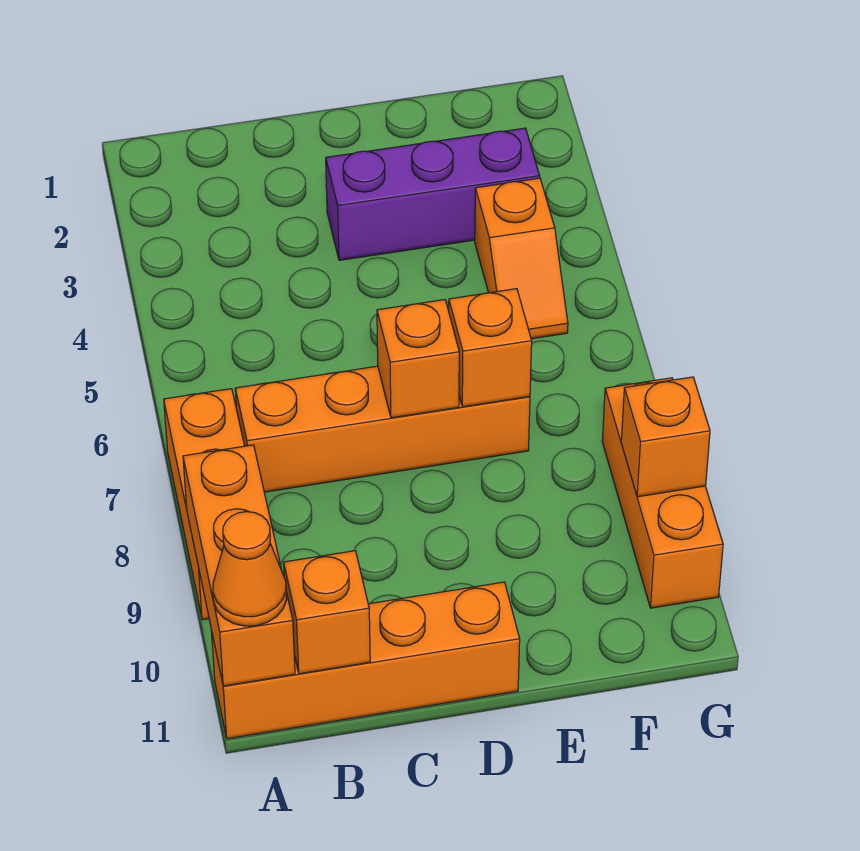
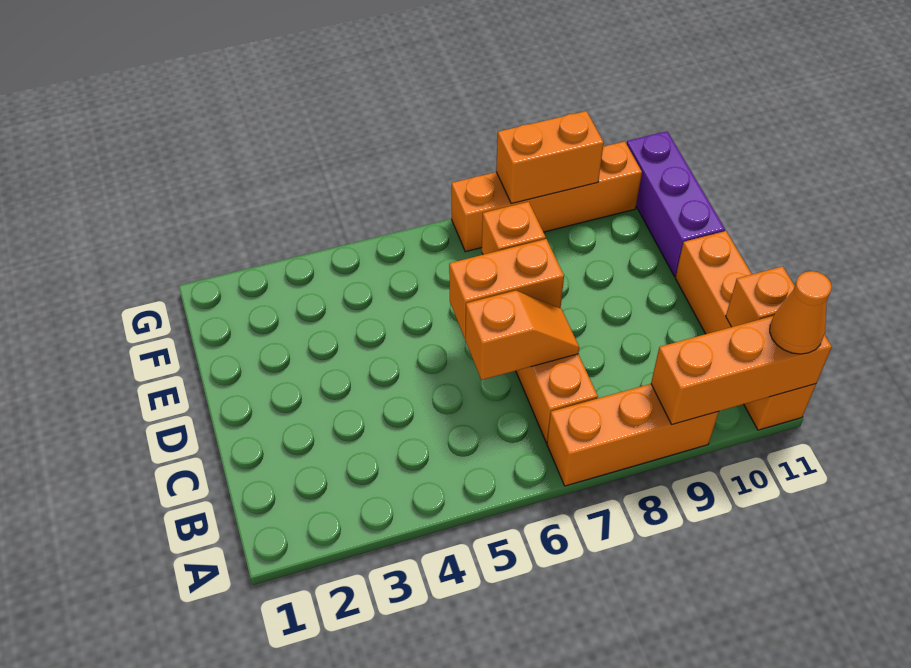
purple brick D3:F3 level 1 -> purple brick E11:G11 level 1
orange brick D7 level 2 -> orange brick D6:D7 level 2
orange slope F4:F5 level 1 top 4 -> orange slope C6:C7 level 2 top 6
orange brick G8:G10 level 1 -> orange brick G7:G10 level 1
orange brick G9 level 2 -> orange brick G8:G9 level 2

